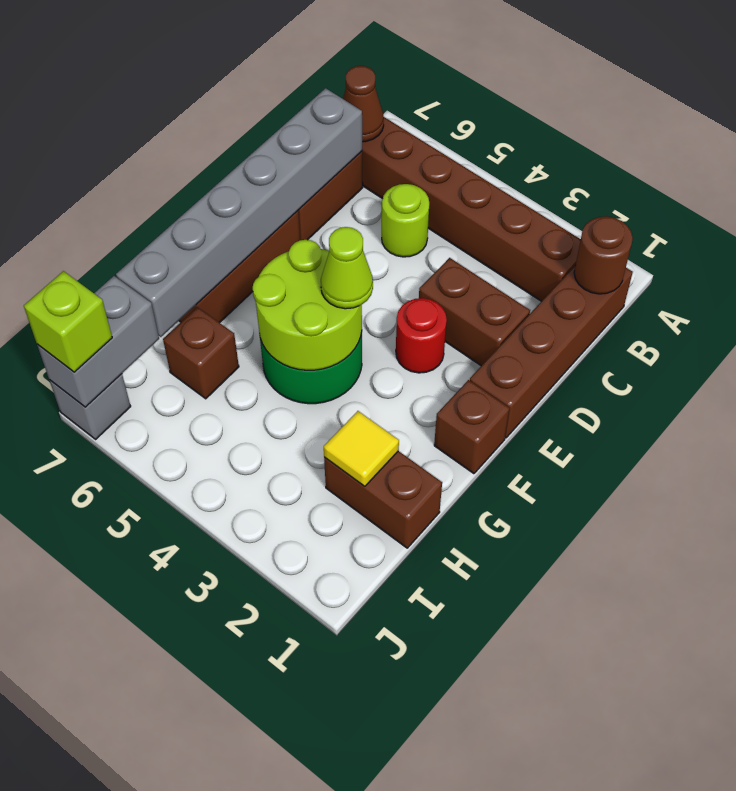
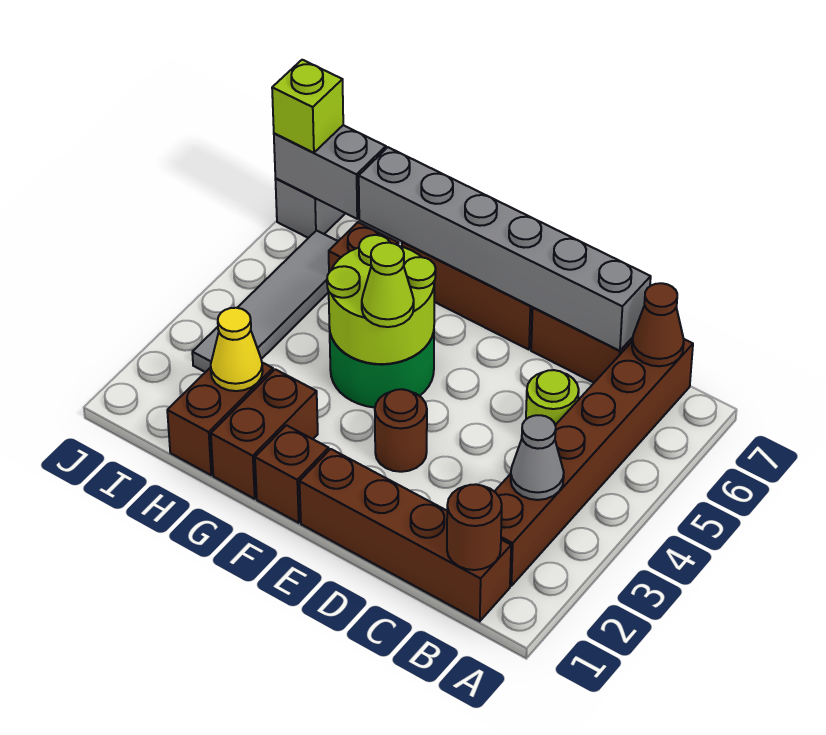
none -> grey cone B3 level 2
brown brick D2:D3 level 1 -> brown brick G1:G2 level 1
red round brick E3 level 1 -> brown round brick E3 level 1
yellow tile H2 level 2 -> yellow cone H2 level 2
none -> grey tile I3:I6 level 1

